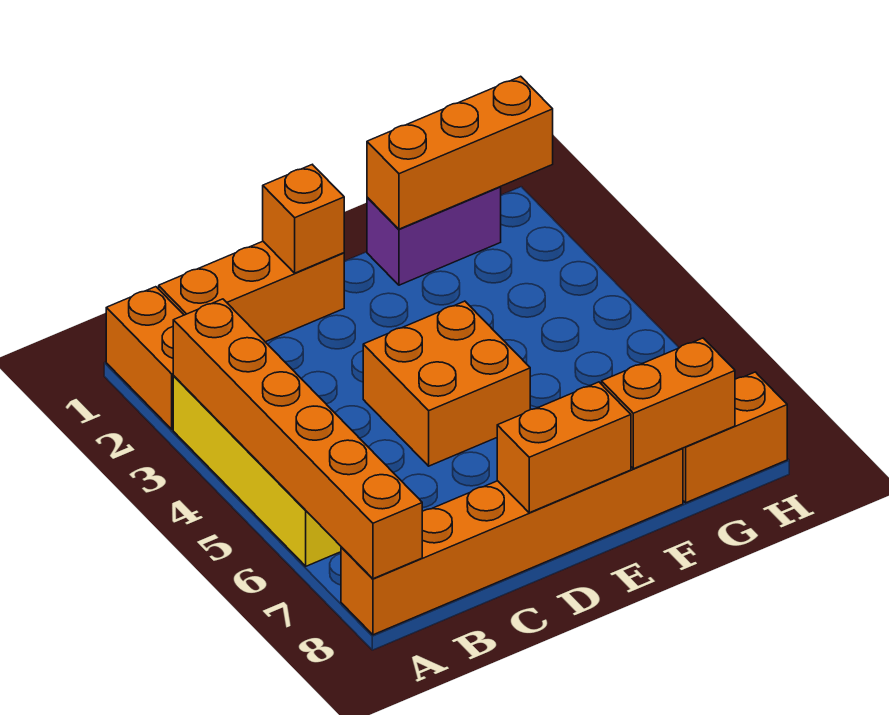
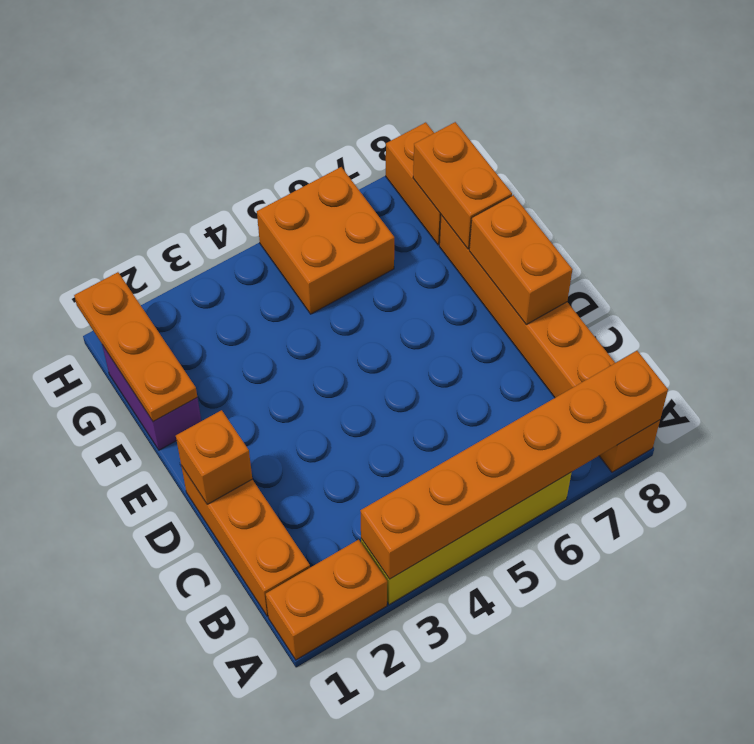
orange brick D4:E5 level 1 -> orange brick G5:H6 level 1
orange brick F1:H1 level 2 -> orange plate F1:H1 level 2

